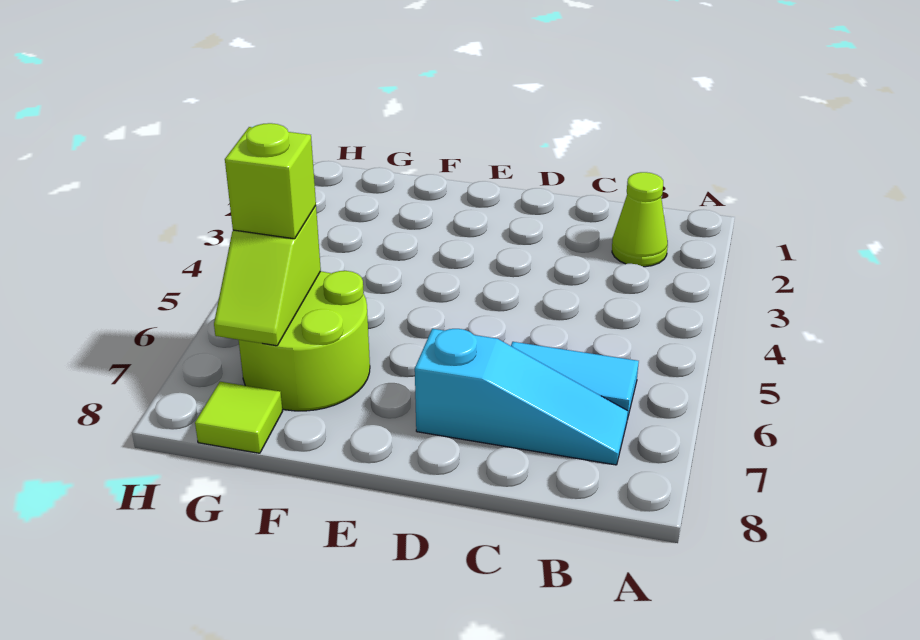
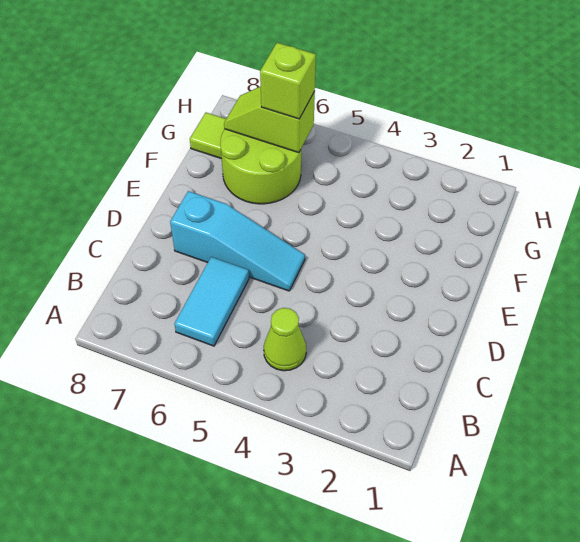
lime cone B2 level 1 -> lime cone B4 level 1
cyan slope B7:D7 level 1 top D -> cyan slope D5:D7 level 1 top 7

